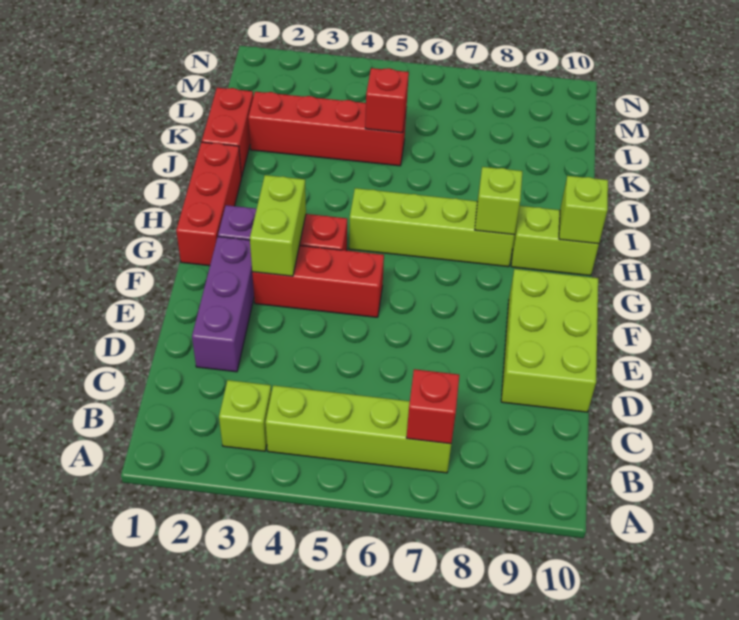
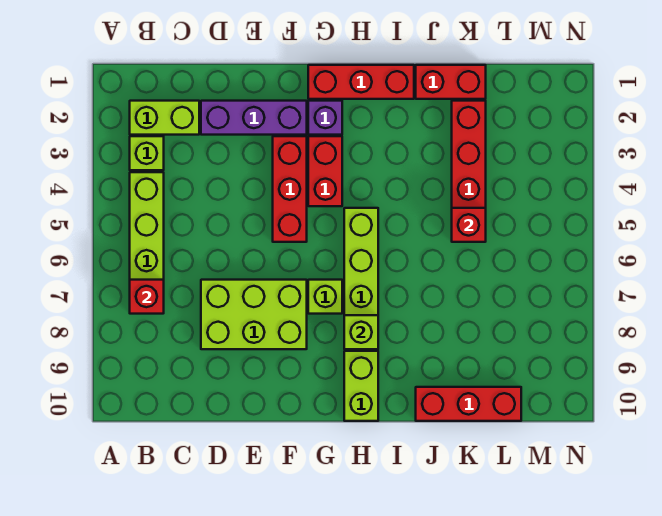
lime brick D9:F10 level 1 -> lime brick D7:F8 level 1
lime brick F3:G3 level 2 -> lime brick B2:C2 level 1
lime brick H10 level 2 -> lime brick G7 level 1
none -> red brick J10:L10 level 1

